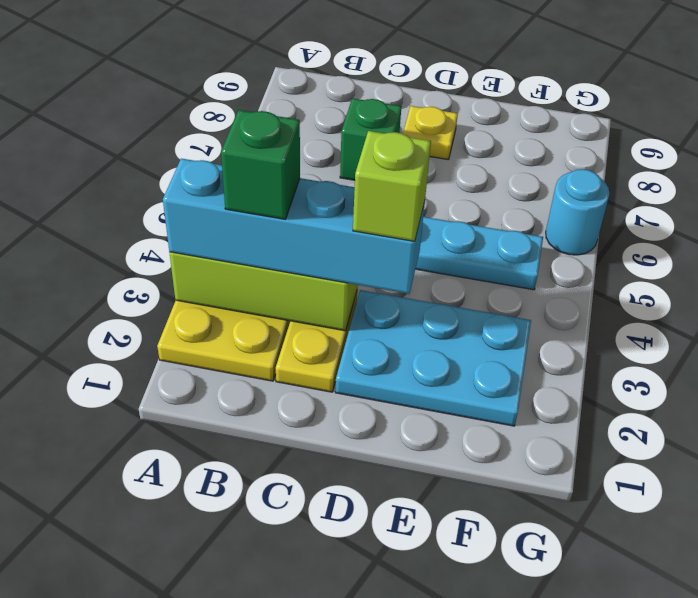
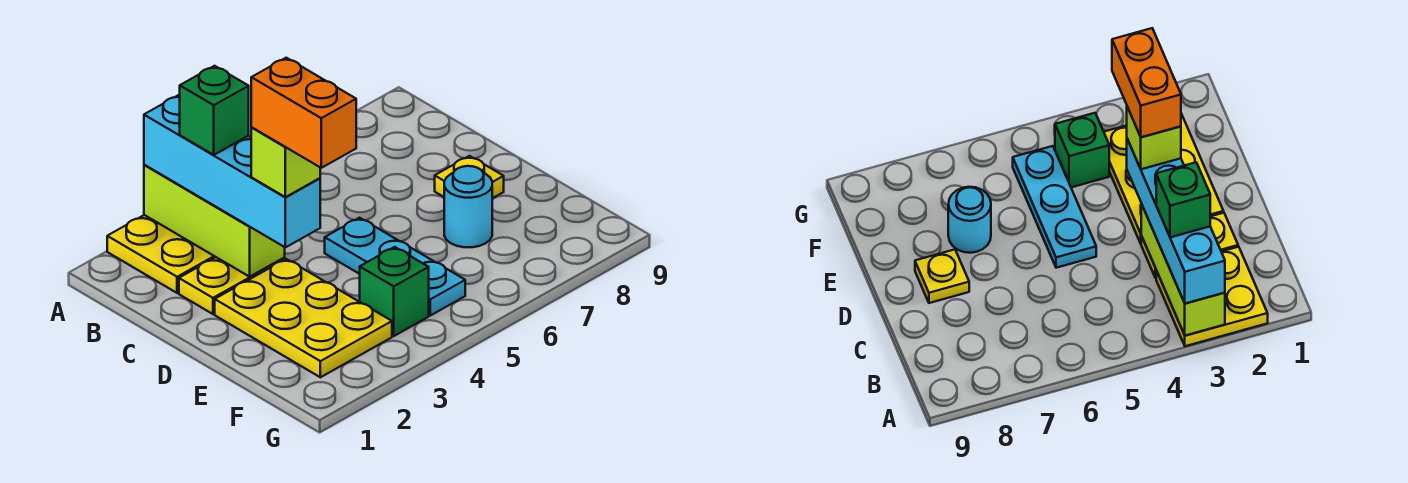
green brick C7 level 1 -> green brick F4 level 1
cyan plate D2:F3 level 1 -> yellow plate D2:F3 level 1
none -> orange brick D3:E3 level 5
cyan round brick G6 level 1 -> cyan round brick E7 level 1

